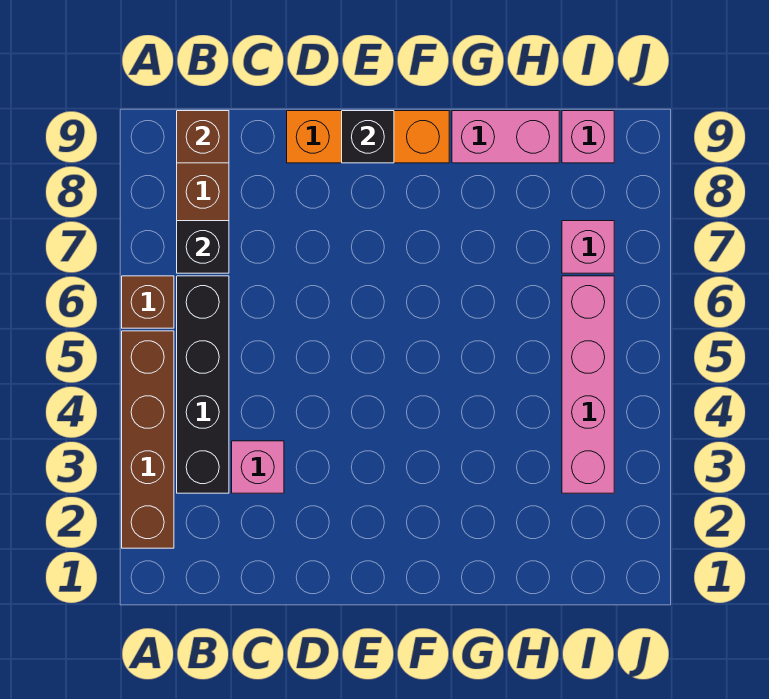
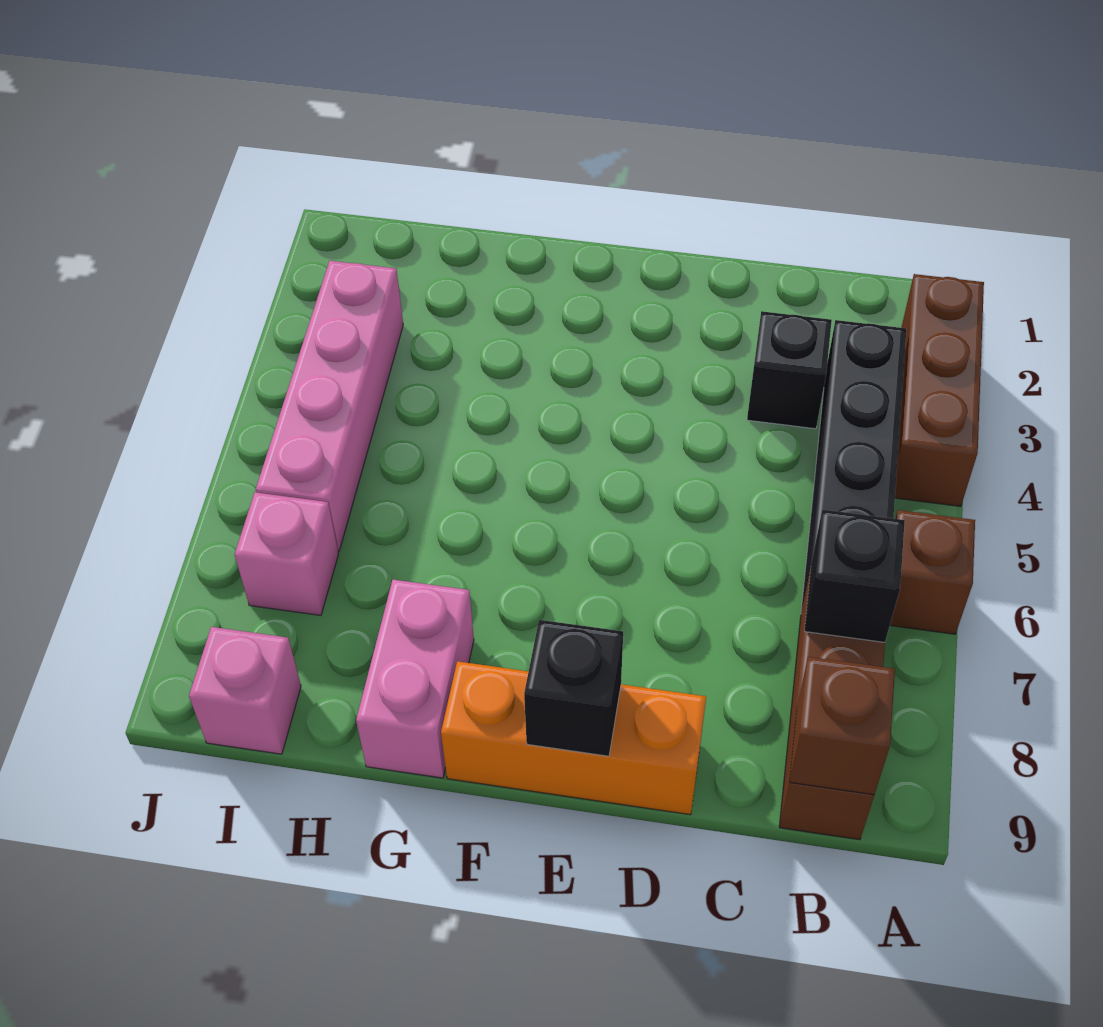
brown brick A2:A5 level 1 -> brown brick A2:A4 level 1
pink brick C3 level 1 -> black brick C3 level 1
pink brick G9:H9 level 1 -> pink brick G8:G9 level 1

